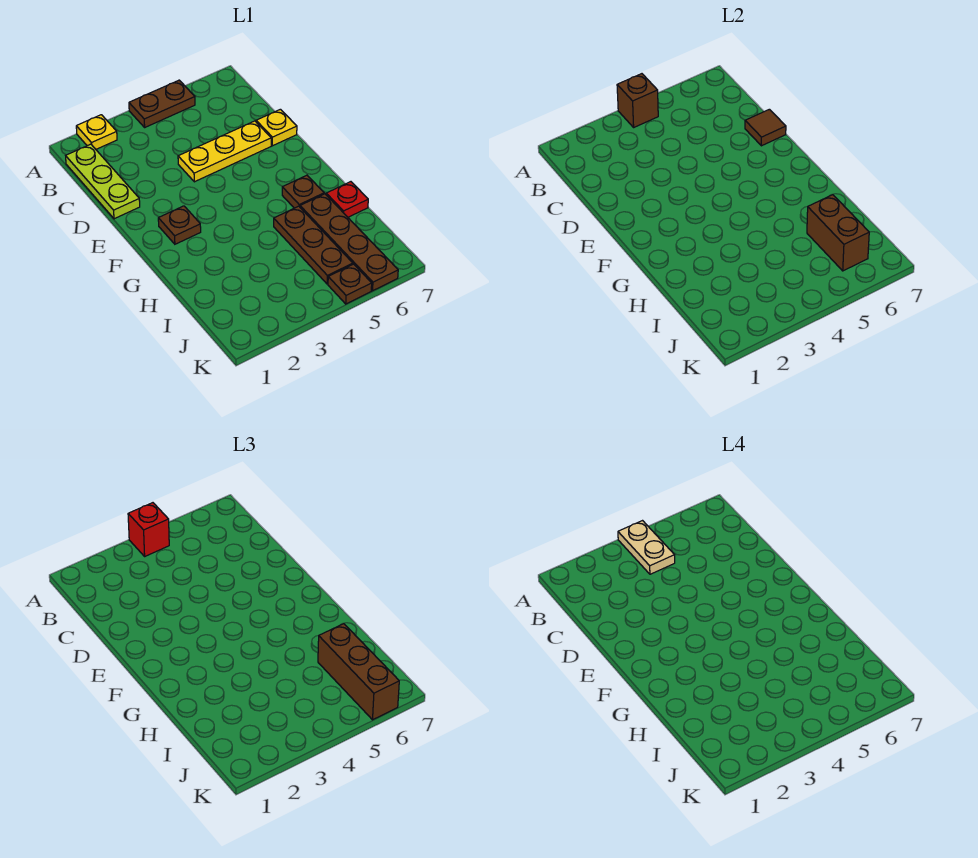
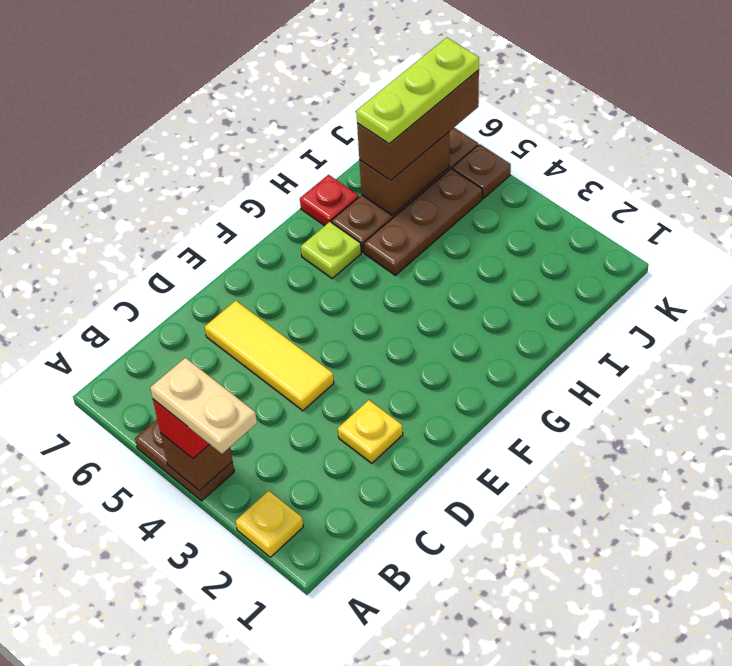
tan plate A4:B4 level 4 -> tan plate A3:A4 level 4
lime plate B1:D1 level 1 -> lime plate I6:K6 level 4
yellow plate D4:D6 level 1 -> yellow tile D4:D6 level 1
yellow plate D7 level 1 -> yellow plate D2 level 1
brown tile D7 level 2 -> none
brown plate F2 level 1 -> none
brown plate G6 level 1 -> lime plate G6 level 1

